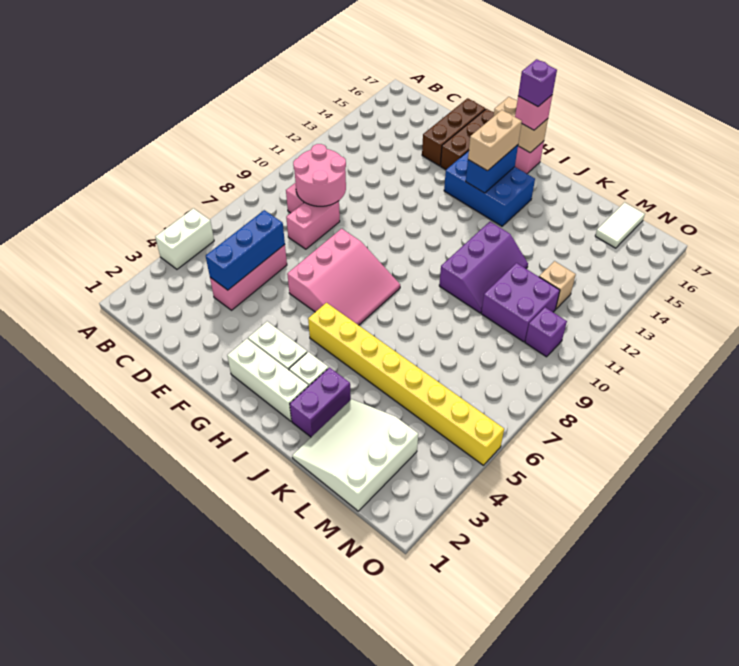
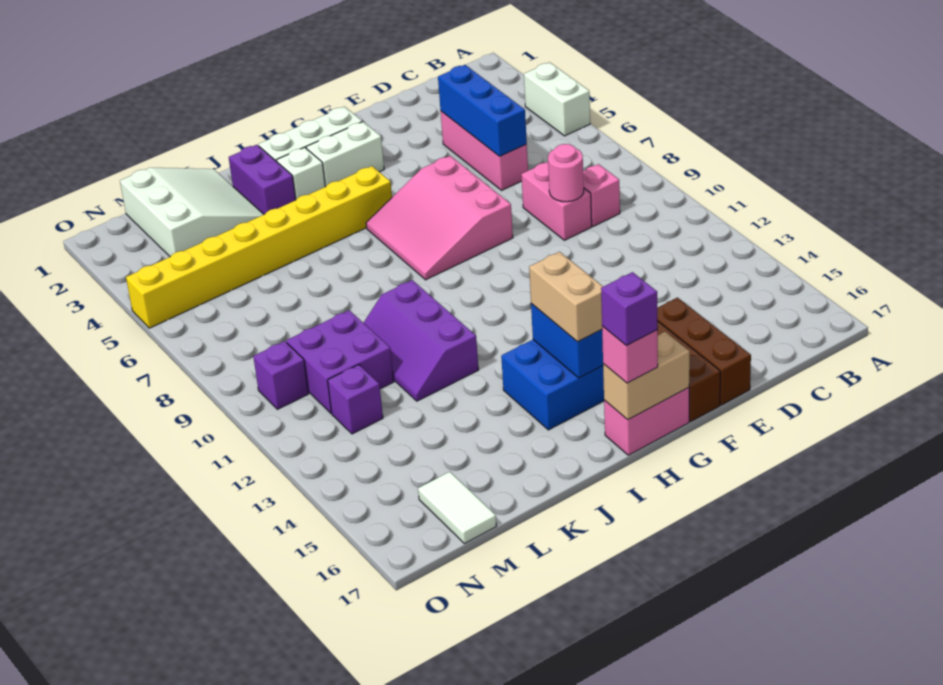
pink round brick C9:D10 level 2 -> pink round brick D9 level 2
tan brick M12 level 1 -> purple brick M12 level 1

